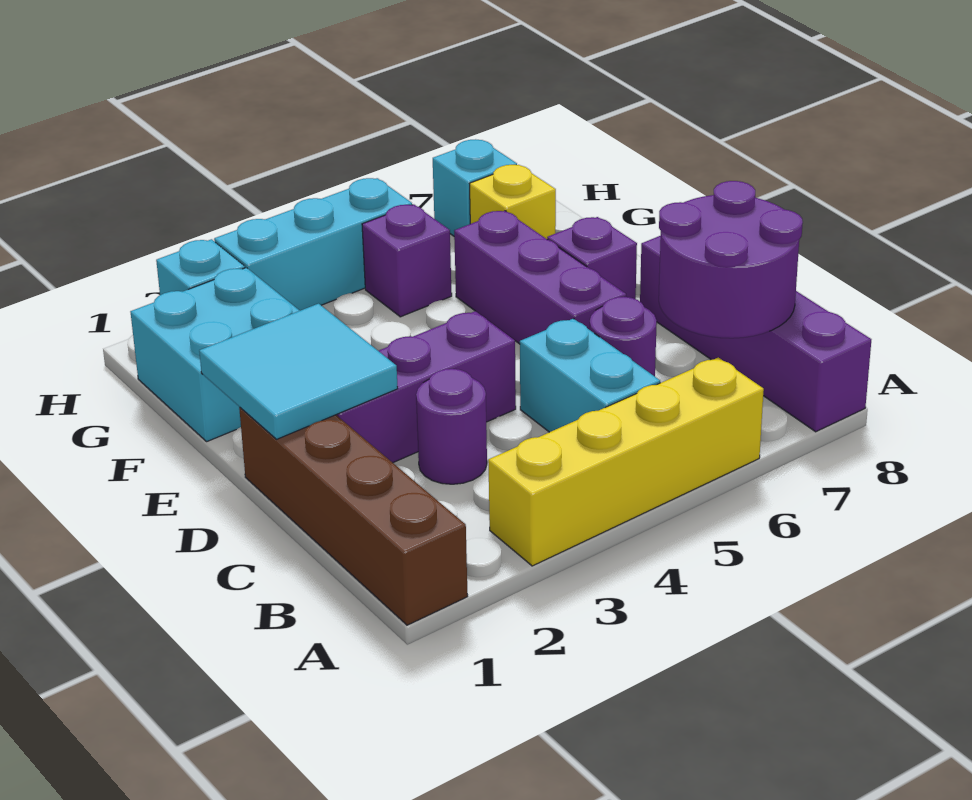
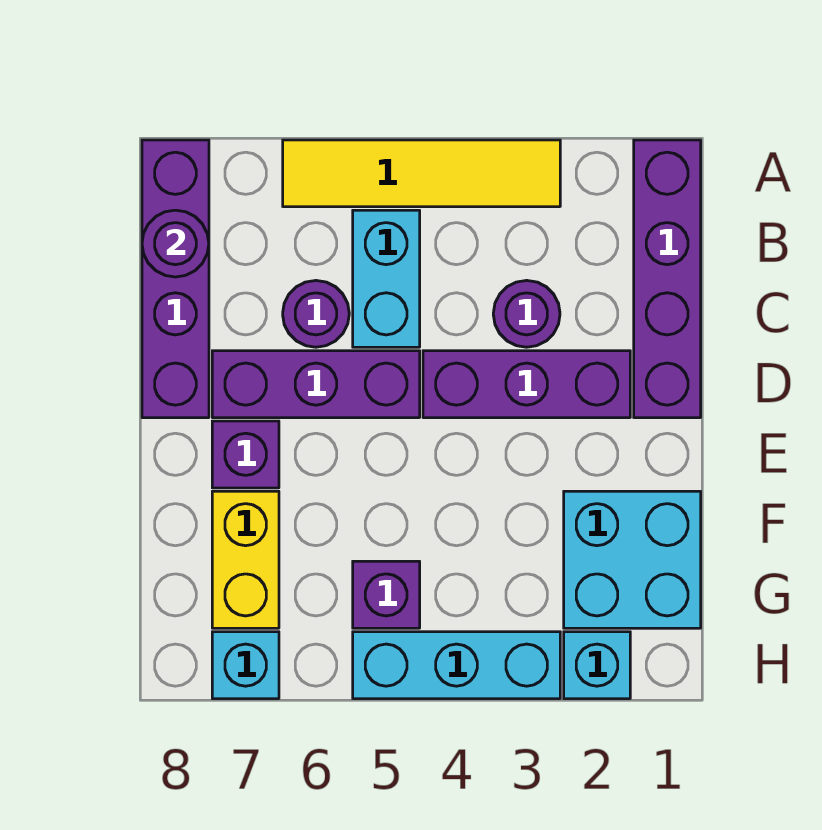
brown brick A1:D1 level 1 -> purple brick A1:D1 level 1
yellow brick A3:A6 level 1 -> yellow tile A3:A6 level 1
purple round brick B7:C8 level 2 -> purple round brick B8 level 2
cyan tile D1:E2 level 2 -> none
purple brick D6:F6 level 1 -> purple brick D5:D7 level 1
yellow brick G7 level 1 -> yellow brick F7:G7 level 1

